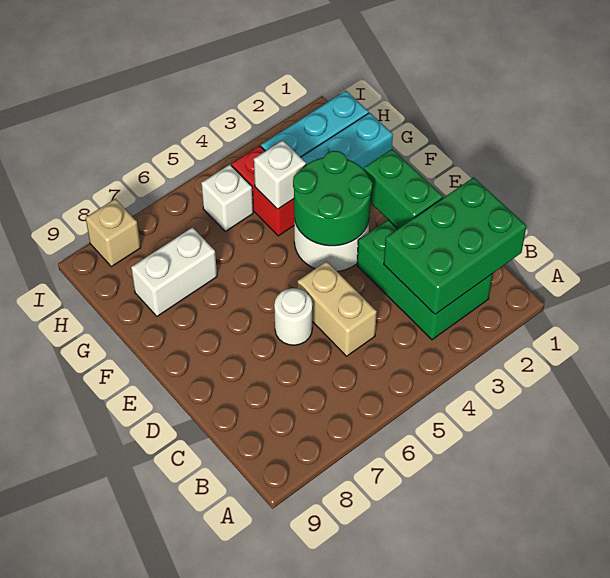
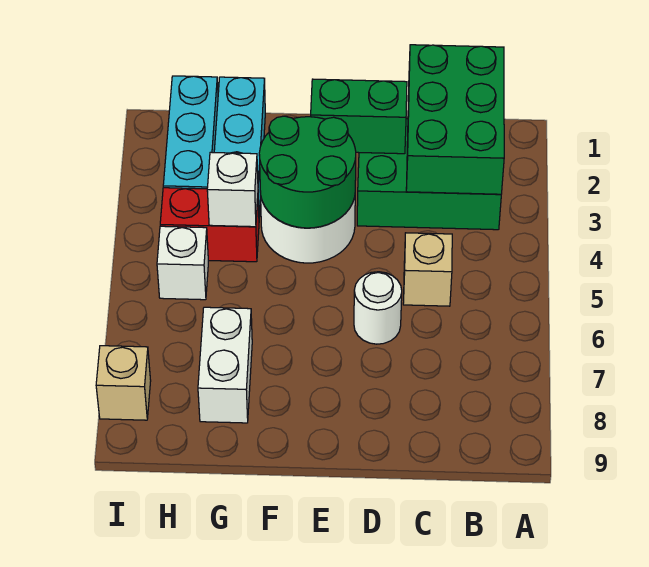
tan brick C5:D5 level 1 -> tan brick C5 level 1

